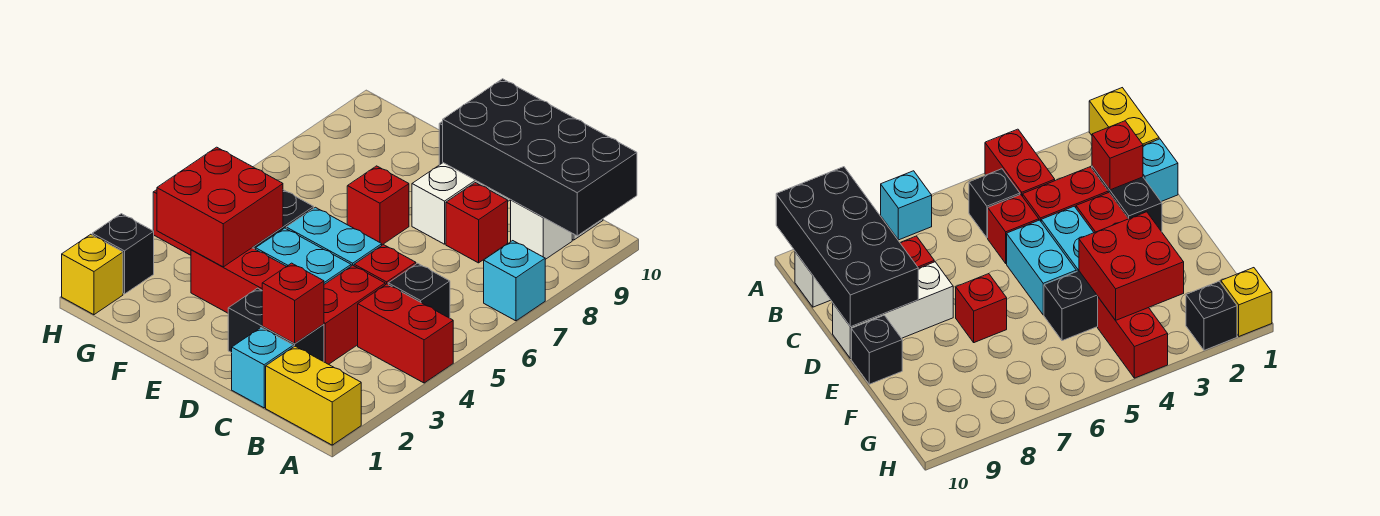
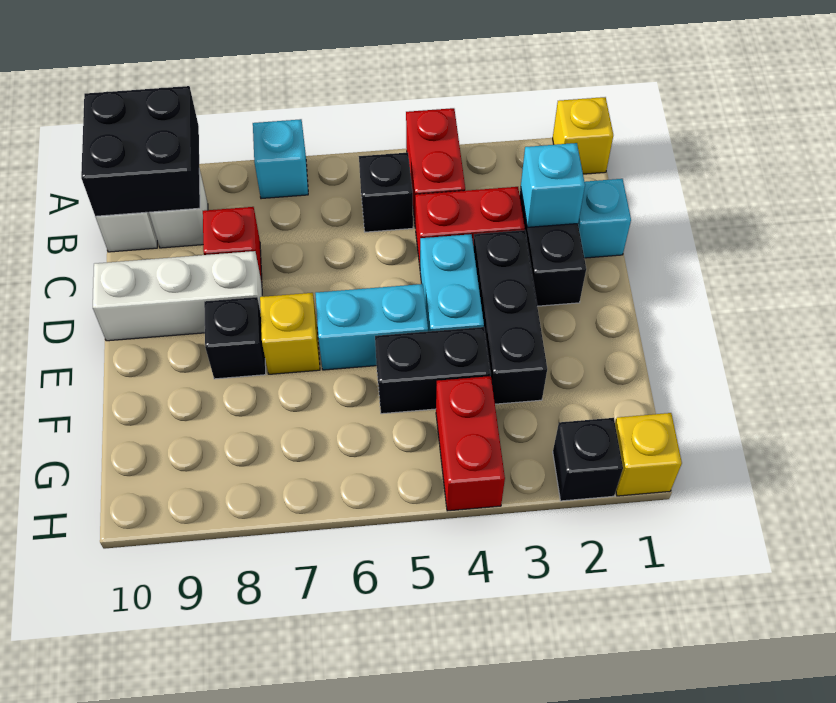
yellow brick A1:B1 level 1 -> yellow brick A1 level 1
black brick A9:D10 level 2 -> black brick A9:B10 level 2
red brick C2 level 2 -> cyan brick C2 level 2
red brick C5 level 1 -> none
red brick D3:F3 level 1 -> black brick D3:F3 level 1
cyan brick D5:E5 level 1 -> cyan brick E5:E6 level 1
red brick E7 level 1 -> yellow brick E7 level 1
black brick E10 level 1 -> black brick E8 level 1
red brick F3:G4 level 2 -> none

